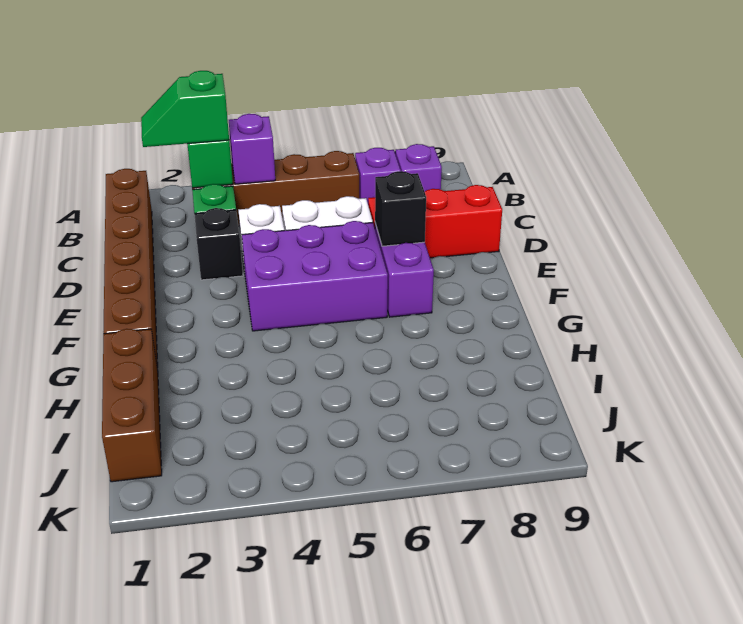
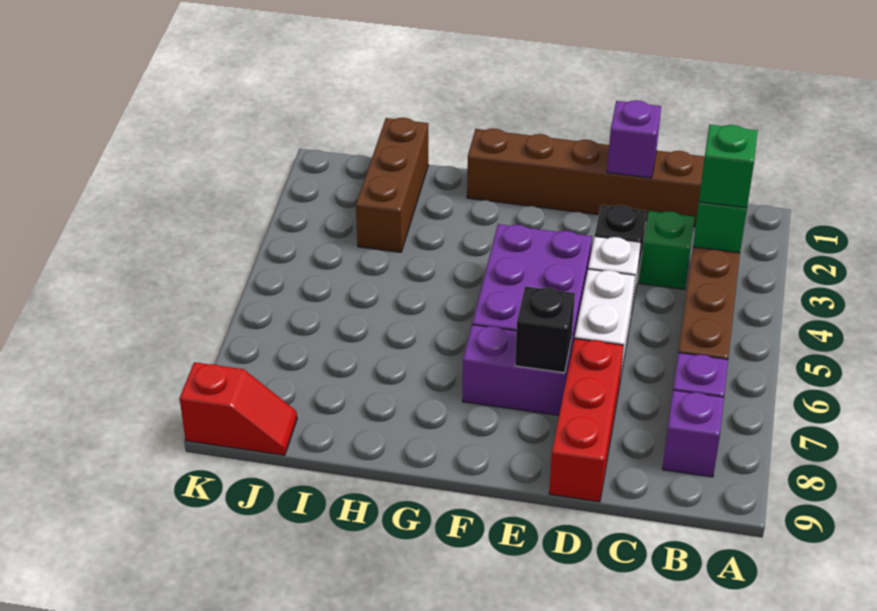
purple brick B4 level 2 -> purple brick D1 level 2
brown brick H1:J1 level 1 -> brown brick I1:I3 level 1
none -> red slope J9:K9 level 1 top K

